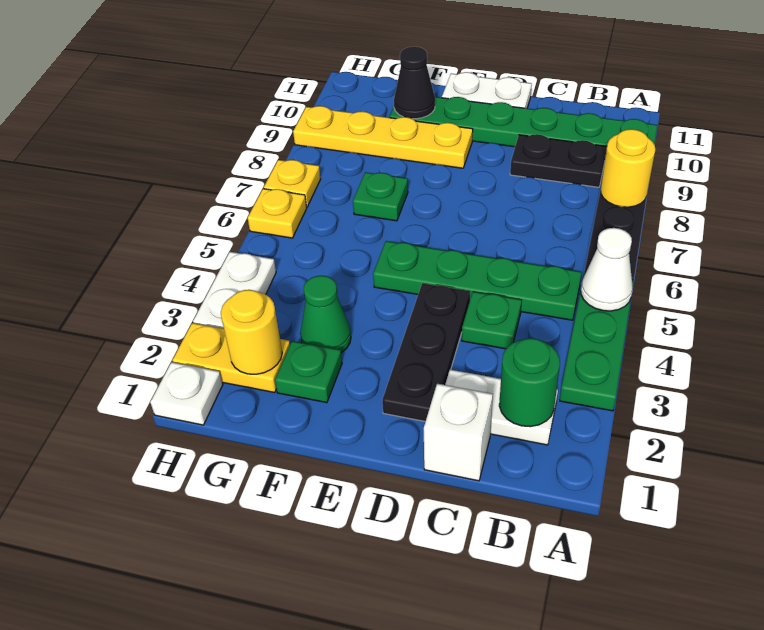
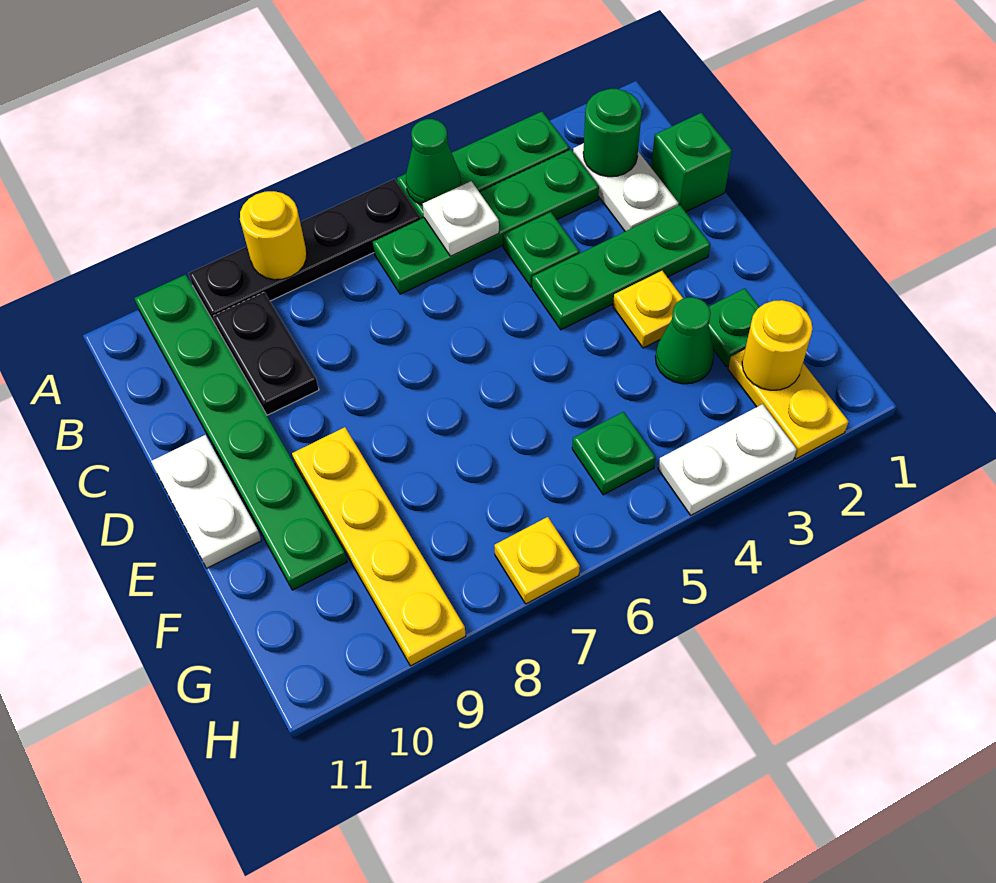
white cone A5 level 2 -> green cone A5 level 2
green plate B5:E5 level 1 -> green plate B3:B6 level 1
white brick C1 level 1 -> green brick C1 level 1
black plate D2:D4 level 1 -> green plate D2:D4 level 1
green plate F7 level 1 -> green plate G5 level 1
black cone F10 level 2 -> none
white plate H1 level 1 -> white plate B5 level 2
yellow plate H6 level 1 -> yellow plate E3 level 1

